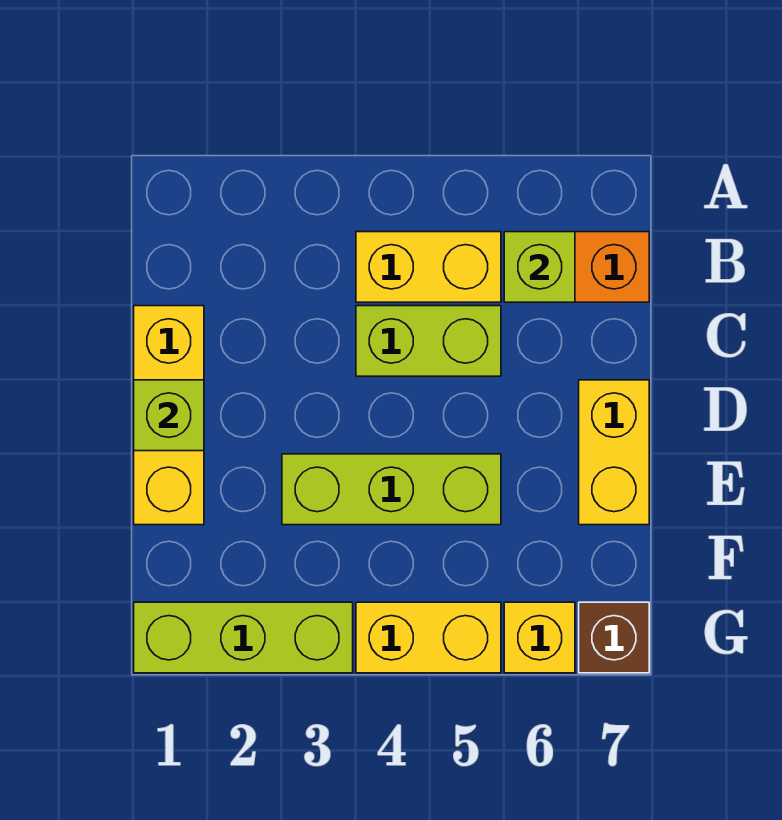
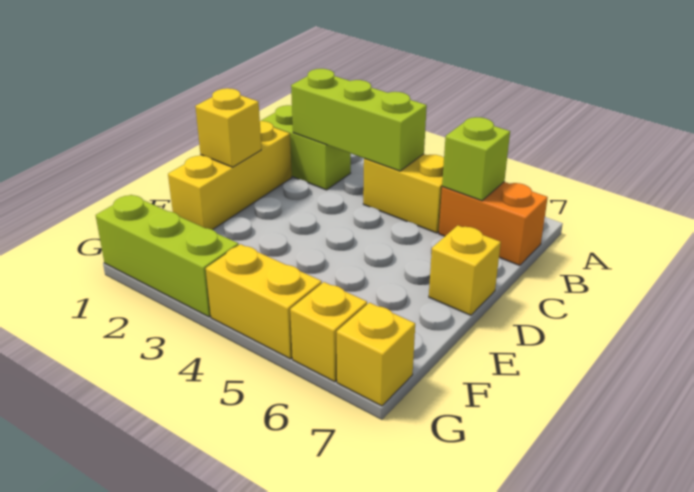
lime brick C4:C5 level 1 -> lime brick B1:B2 level 1
lime brick D1 level 2 -> yellow brick D1 level 2
yellow brick D7:E7 level 1 -> yellow brick D7 level 1
lime brick E3:E5 level 1 -> lime brick B2:B4 level 2
brown brick G7 level 1 -> yellow brick G7 level 1

